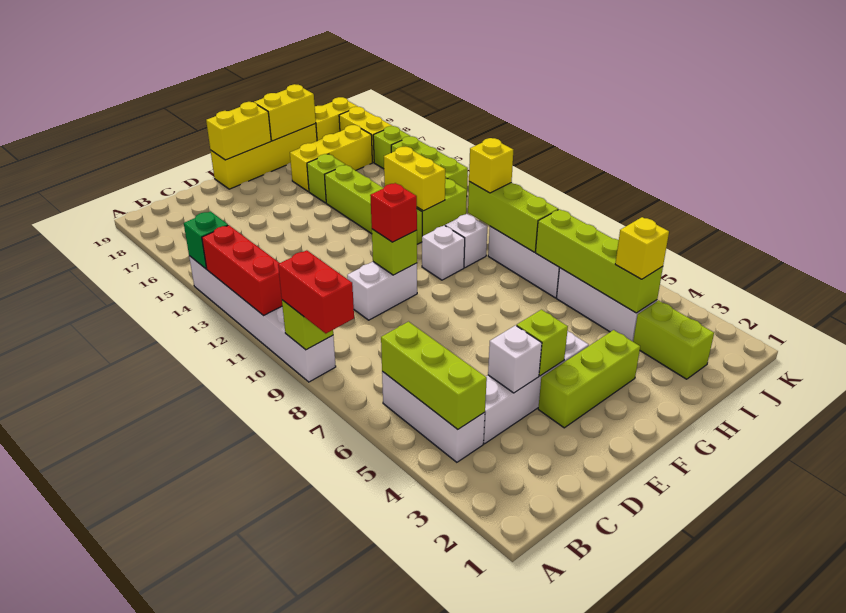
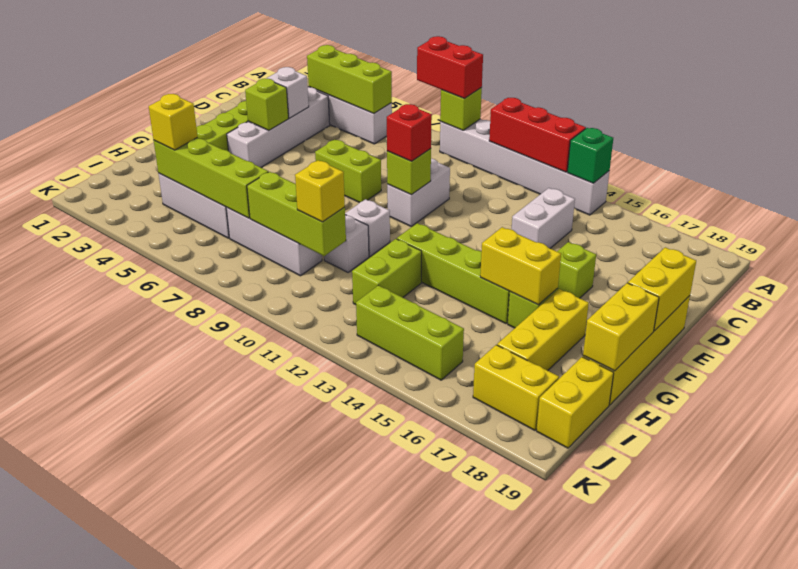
none -> white brick C14:D14 level 1
yellow brick H12:H13 level 2 -> yellow brick G15:G16 level 2
lime brick I2:I3 level 1 -> lime brick E7:E8 level 1
lime brick J16 level 1 -> lime brick E16 level 1

